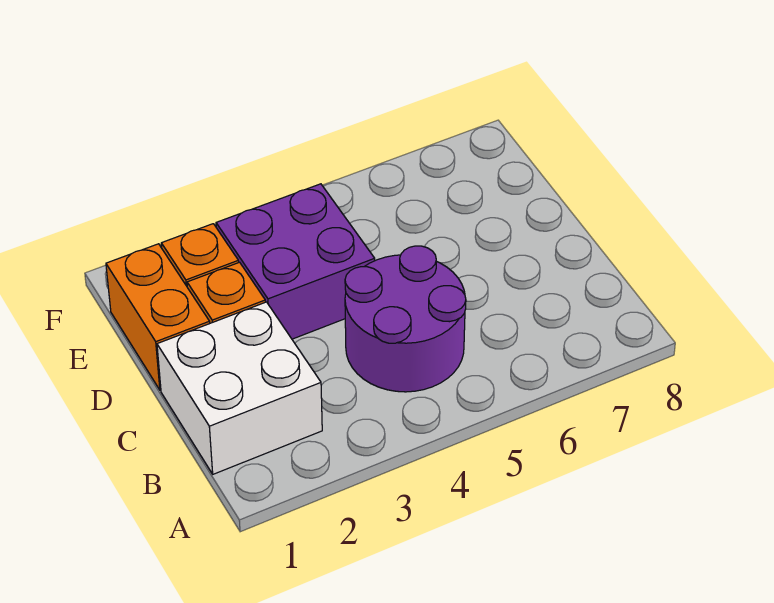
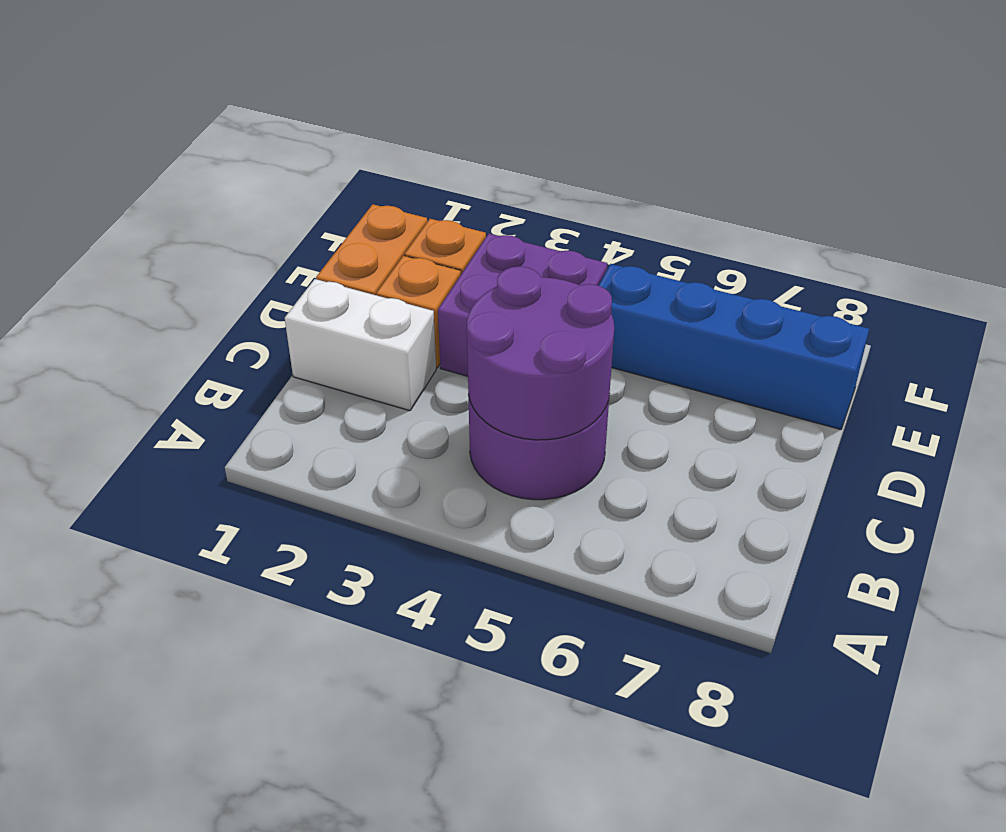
white brick B1:C2 level 1 -> white brick C1:C2 level 1
none -> purple round brick B4:C5 level 2
none -> blue brick E5:E8 level 1

